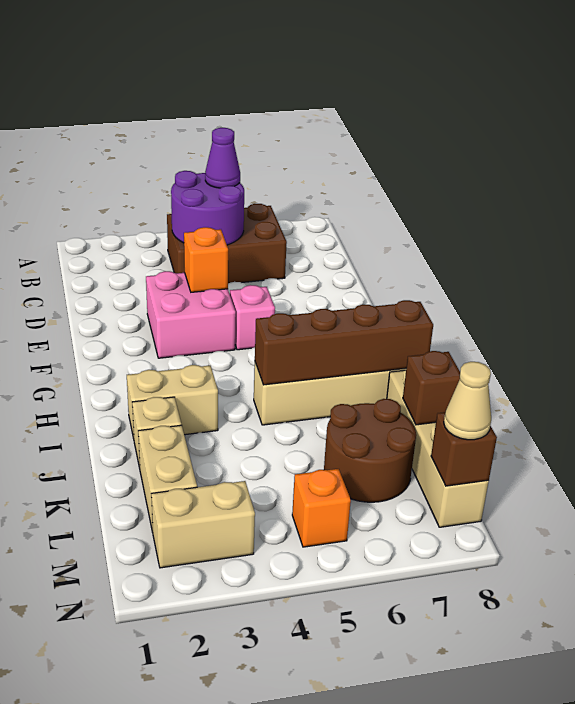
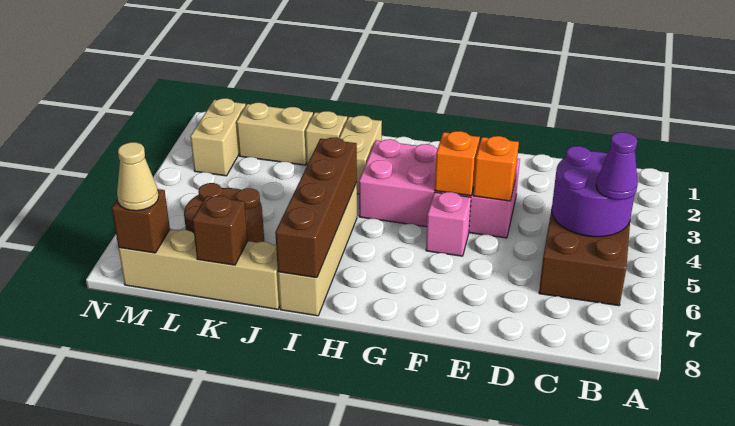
pink brick E3:F4 level 1 -> pink brick E3:H4 level 1
orange brick M5 level 1 -> orange brick F4 level 2

